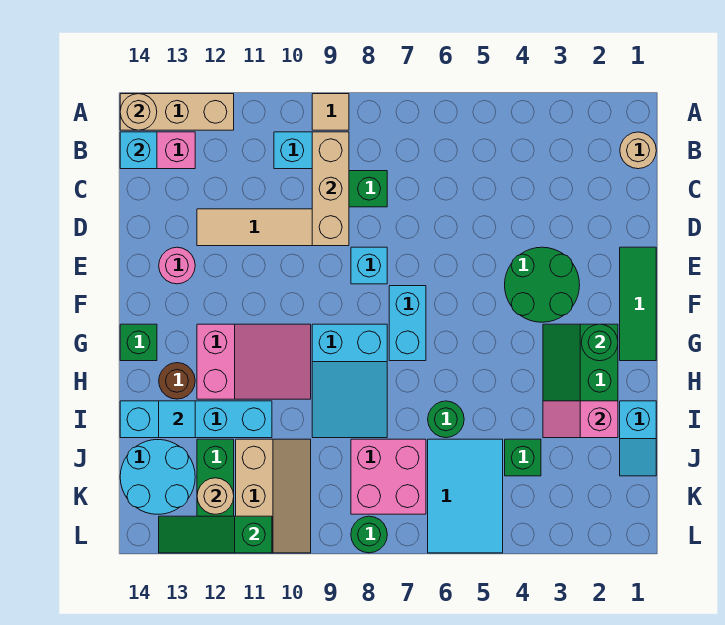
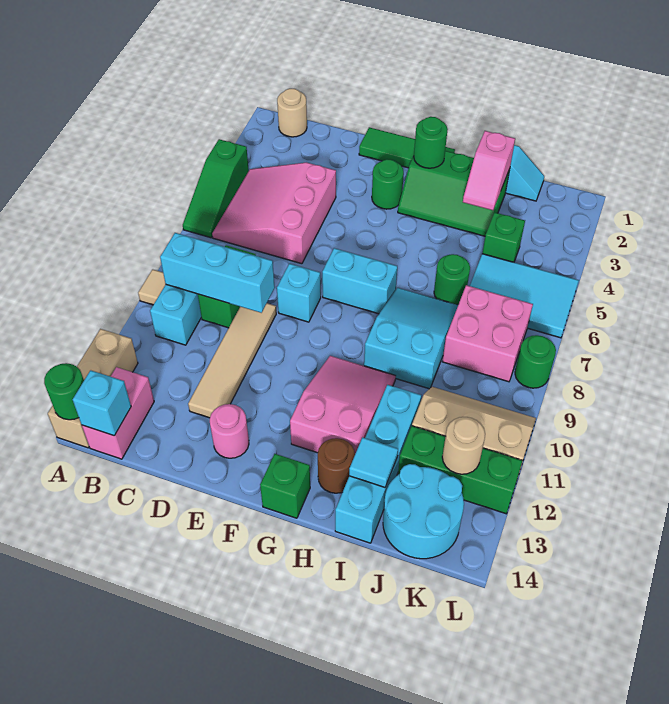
tan round brick A14 level 2 -> green round brick A14 level 2
none -> pink slope B4:D6 level 1 top D
tan brick B9:D9 level 2 -> cyan brick B9:D9 level 2
green round brick E3:F4 level 1 -> green round brick F3 level 1
cyan slope G8:I9 level 1 top G -> cyan slope H7:I9 level 1 top 9
green slope L11:L13 level 2 top 11 -> green slope A4:A6 level 1 top 4

